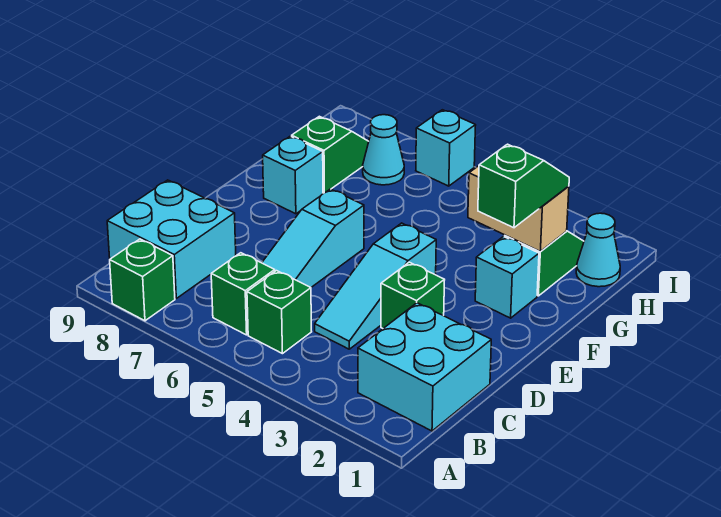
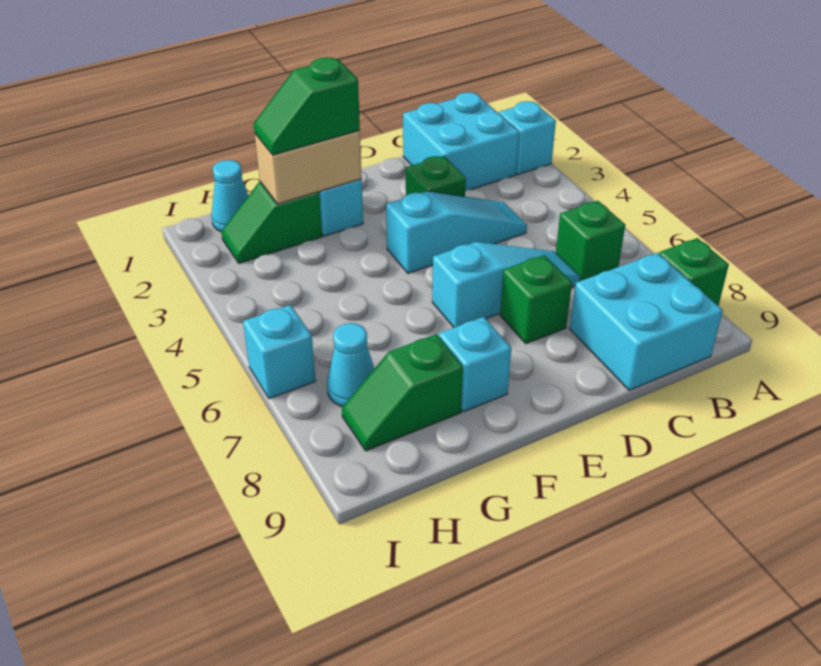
none -> cyan brick A2 level 1
green brick B5 level 1 -> green brick D7 level 1
tan brick G2:G3 level 2 -> tan brick F2:G2 level 2

